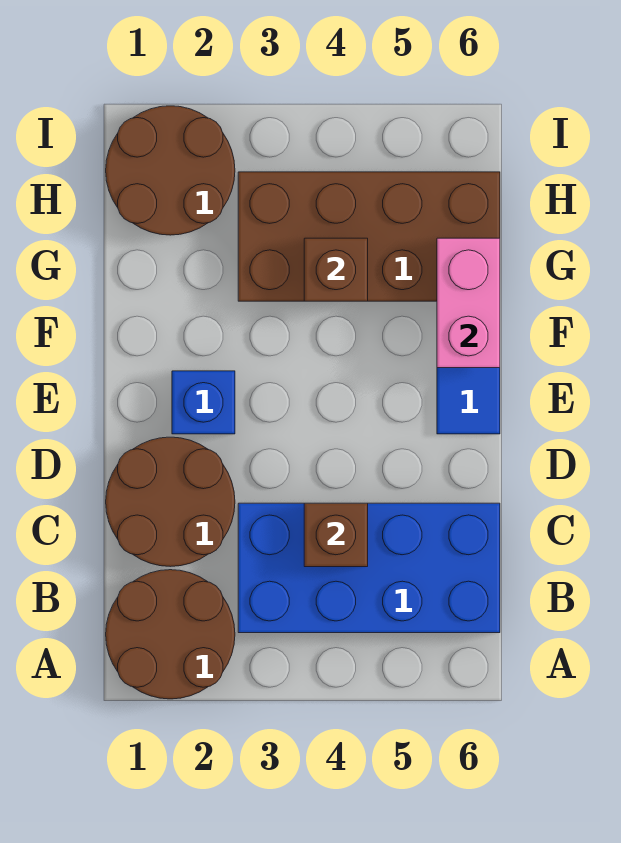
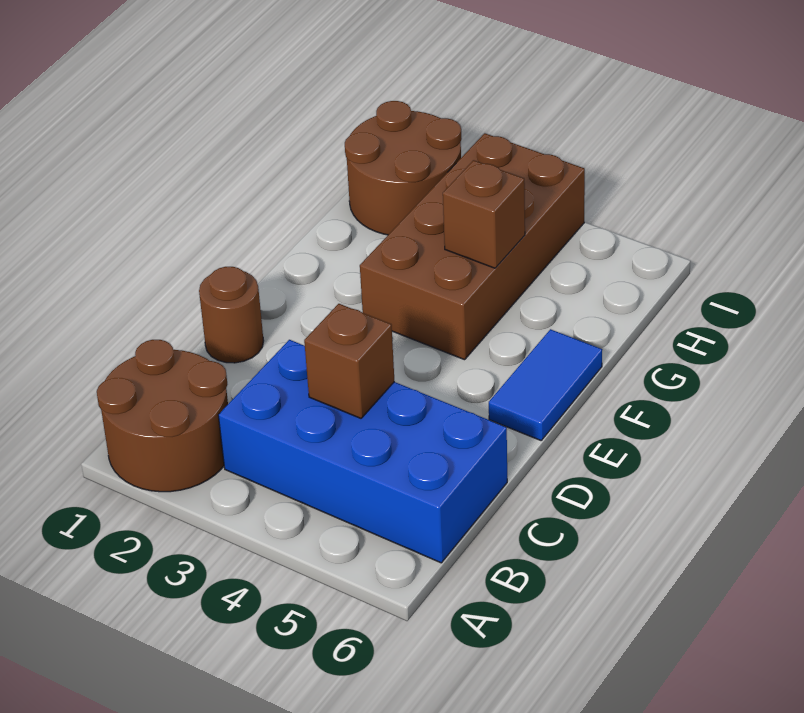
brown round brick C1:D2 level 1 -> brown round brick D1 level 1
blue brick E2 level 1 -> none
pink brick F6:G6 level 2 -> none
brown brick G3:H6 level 1 -> brown brick F3:I4 level 1

